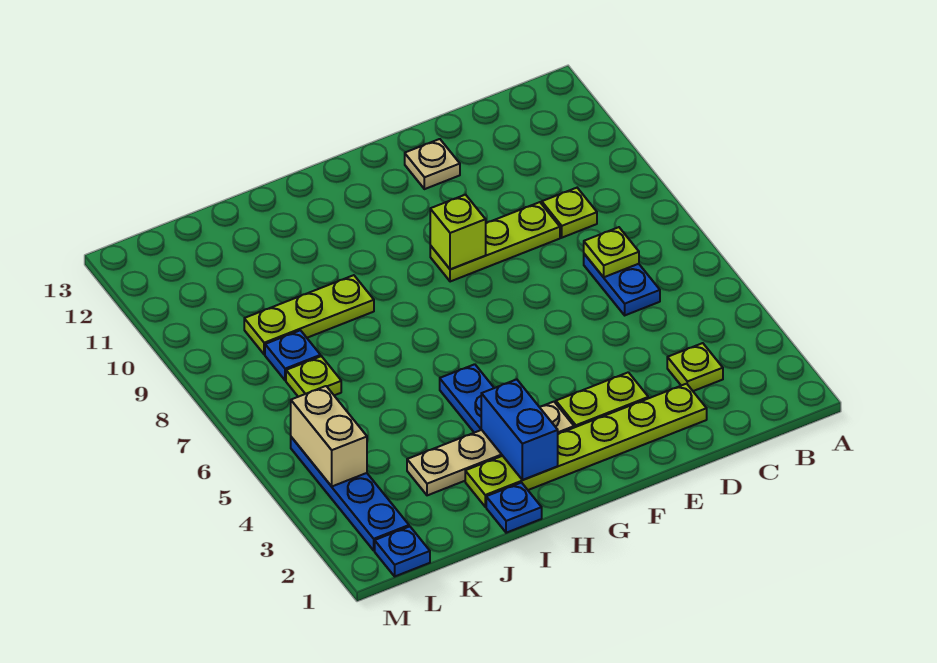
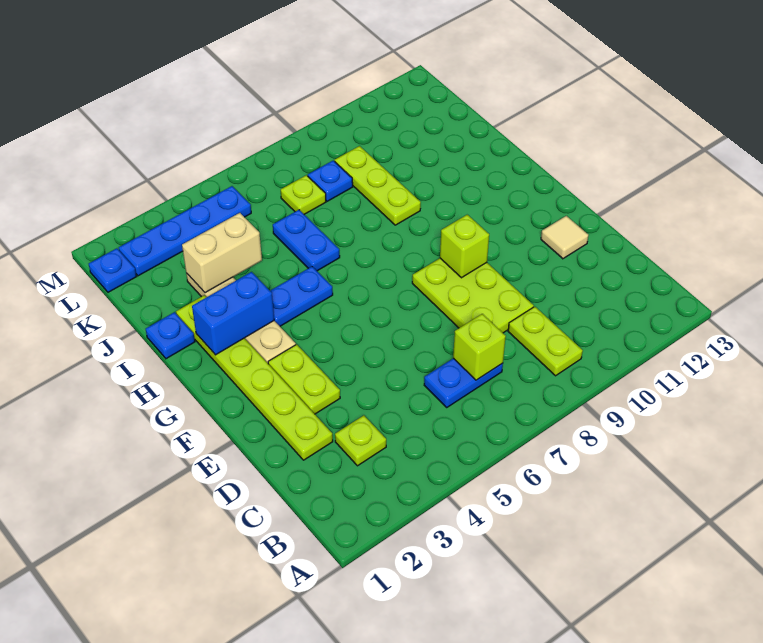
lime plate C7 level 2 -> lime brick C7 level 2
lime plate C9 level 1 -> lime plate B9:C9 level 1
lime plate D9:F9 level 1 -> lime plate D8:F9 level 1
tan plate E12 level 1 -> tan tile E12 level 1
none -> blue plate I6:J6 level 1
tan brick L4:L5 level 2 -> tan brick J3:J4 level 2

